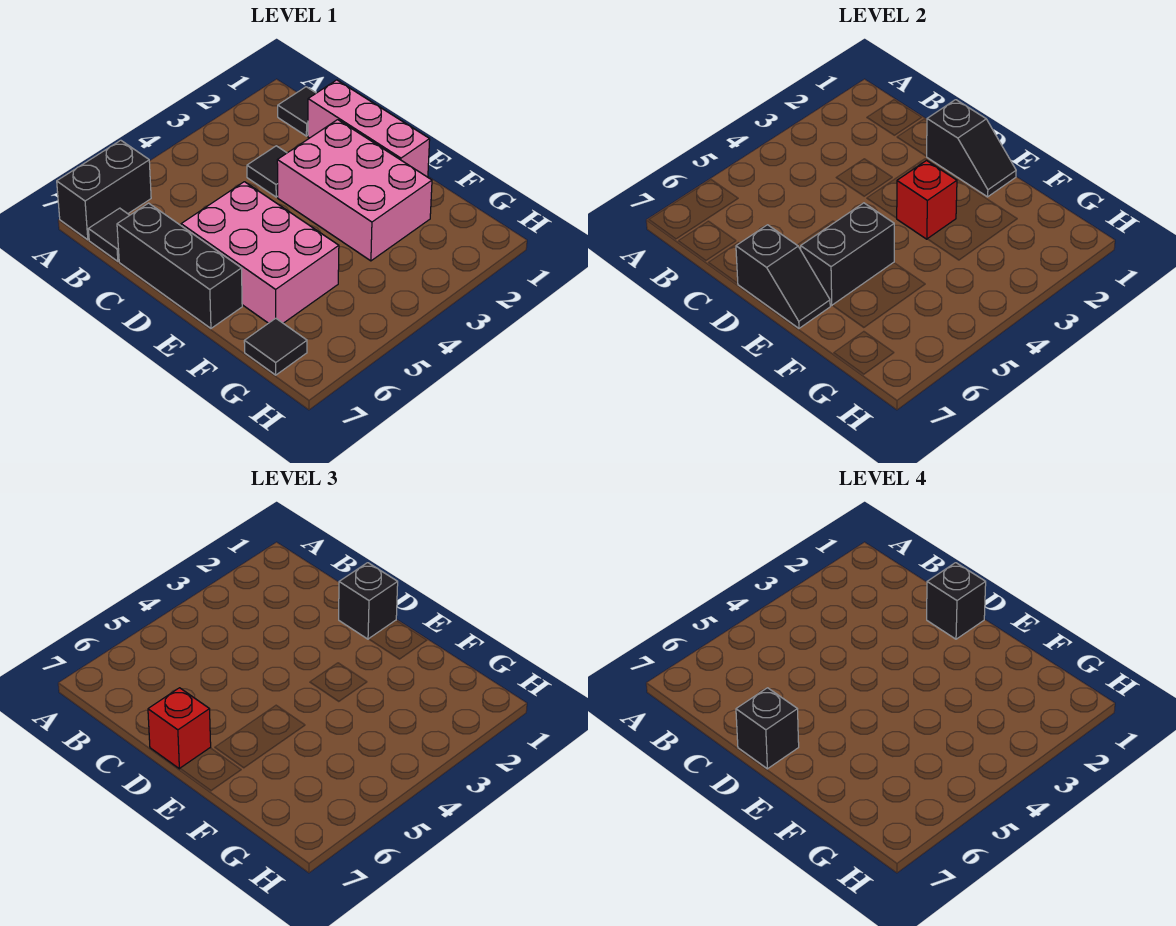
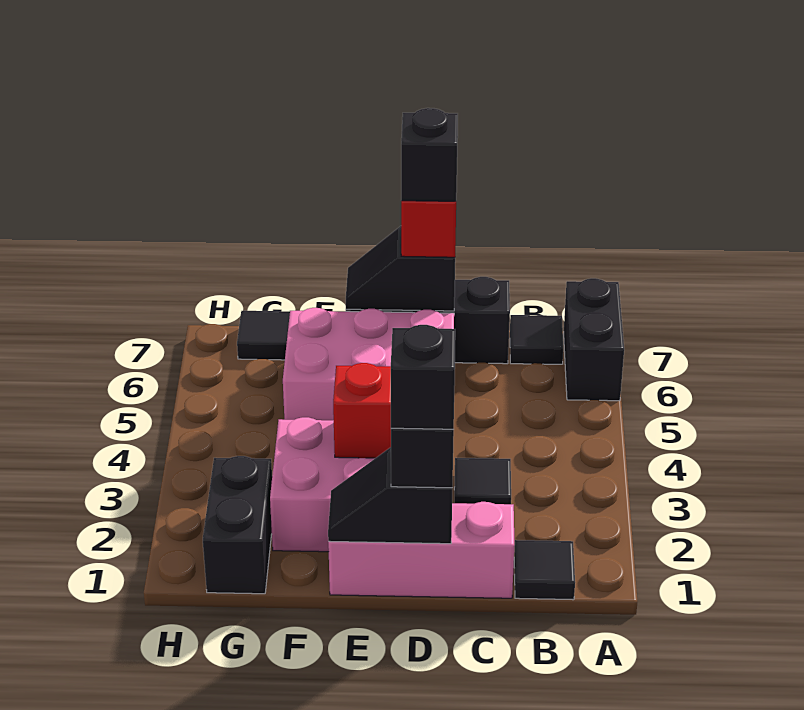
black brick E5:E6 level 2 -> black brick G1:G2 level 1

